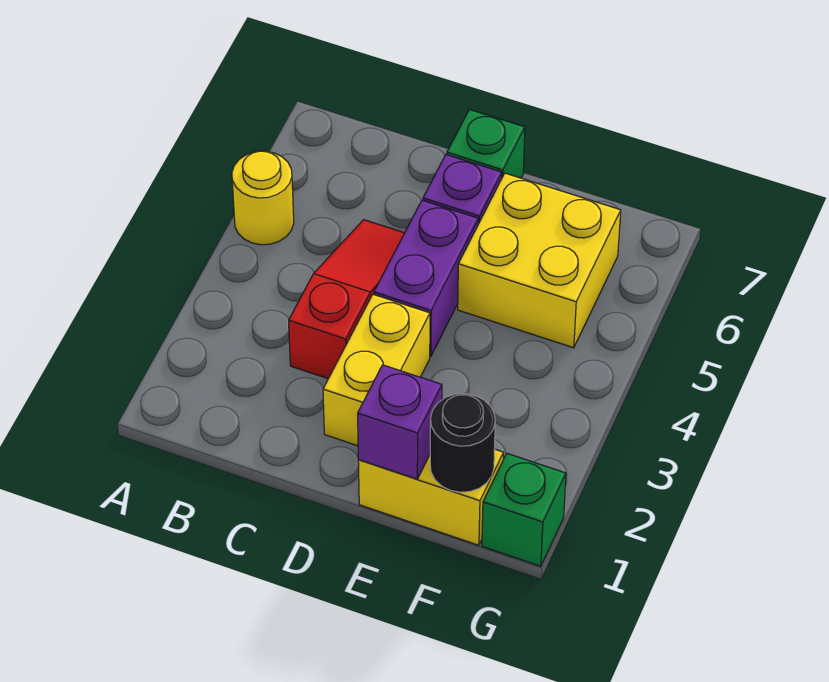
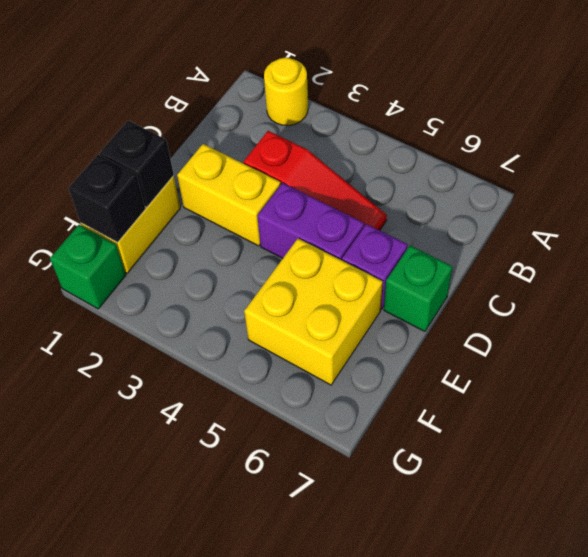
yellow round brick A5 level 1 -> yellow round brick A2 level 1
purple brick E1 level 2 -> black brick E1 level 2
black round brick F1 level 2 -> black brick F1 level 2

